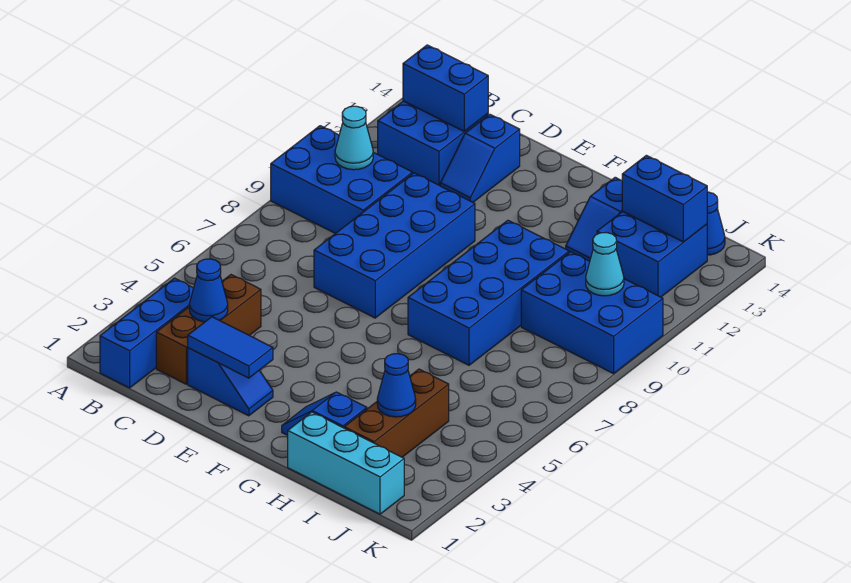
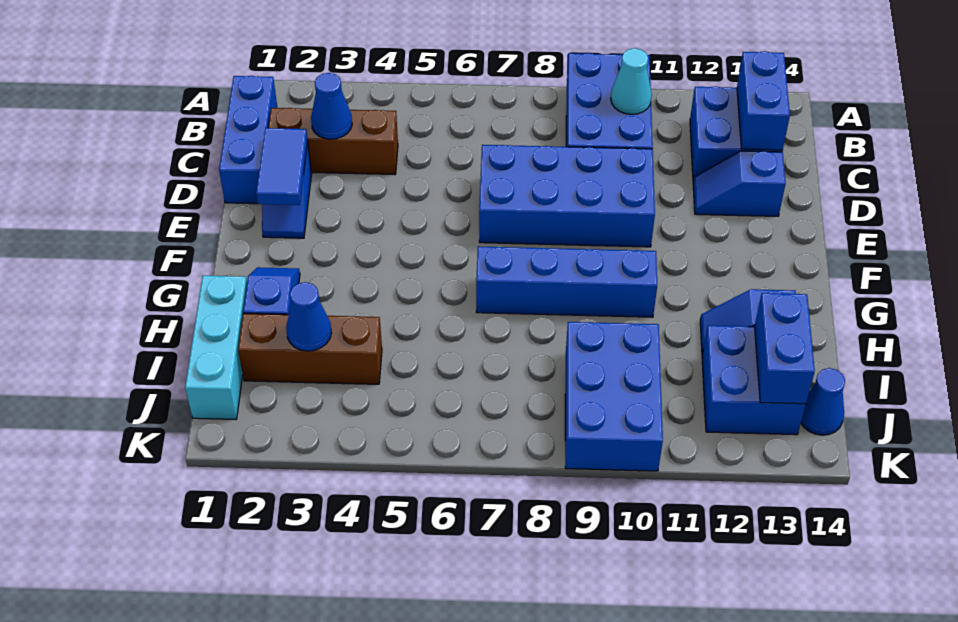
blue brick B1:B3 level 1 -> blue brick B1:D1 level 1
blue brick G7:H10 level 1 -> blue brick G7:G10 level 1
cyan cone J10 level 2 -> none

